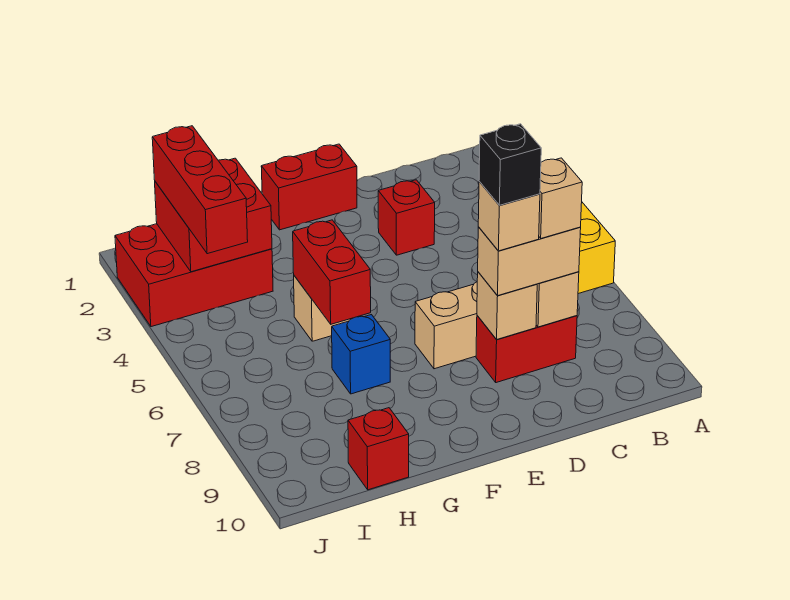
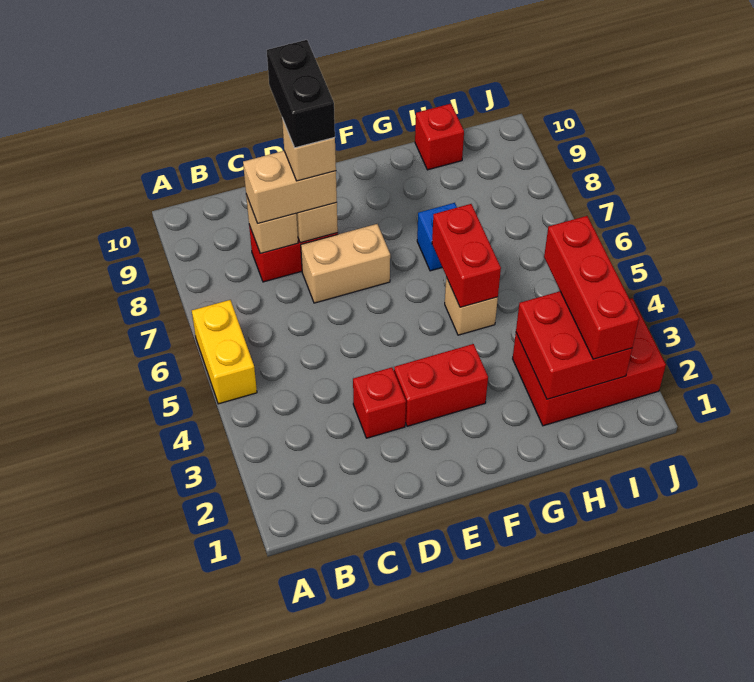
tan brick C8 level 4 -> none
black brick D8 level 5 -> black brick D8:D9 level 5
red brick E1:F1 level 1 -> red brick E3:F3 level 1

